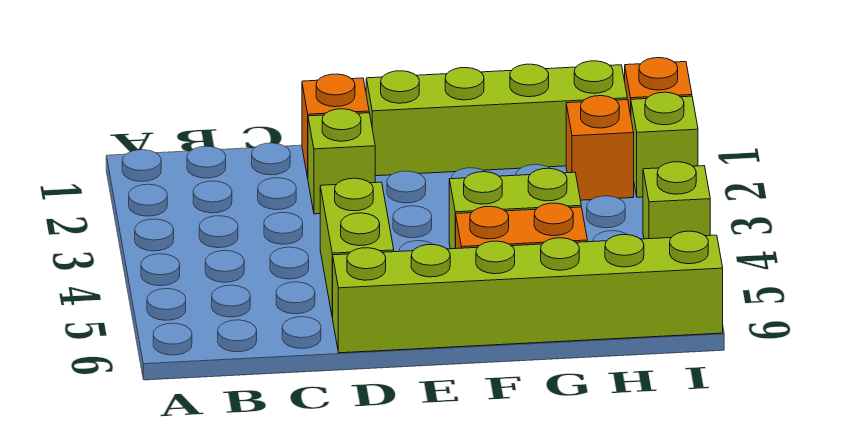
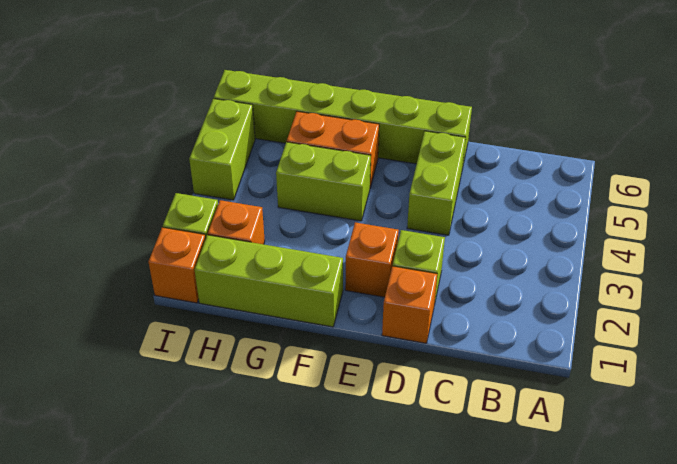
lime brick E1:H1 level 1 -> lime brick F1:H1 level 1
none -> orange brick E2 level 1
lime brick I4 level 1 -> lime brick I4:I5 level 1

